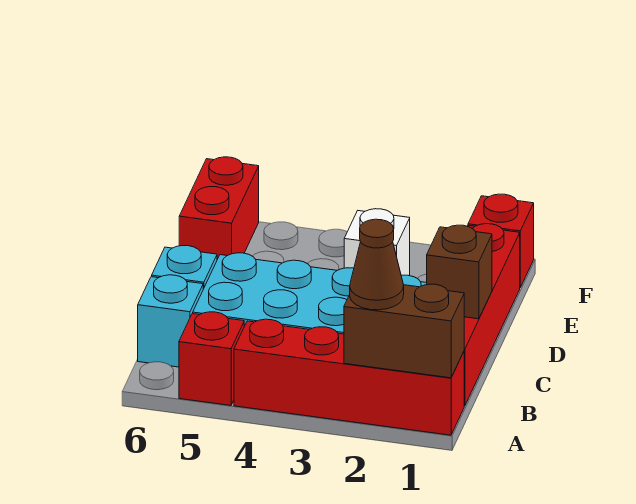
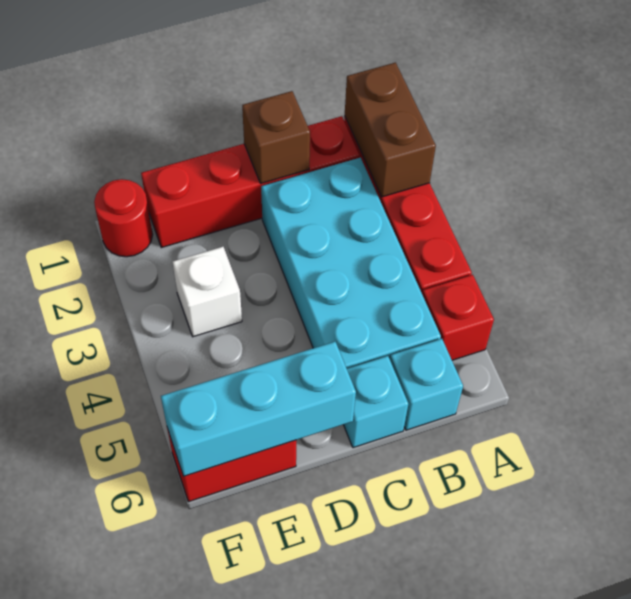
brown cone A2 level 3 -> none
none -> cyan brick D6:F6 level 2
red brick F1 level 1 -> red round brick F1 level 1

